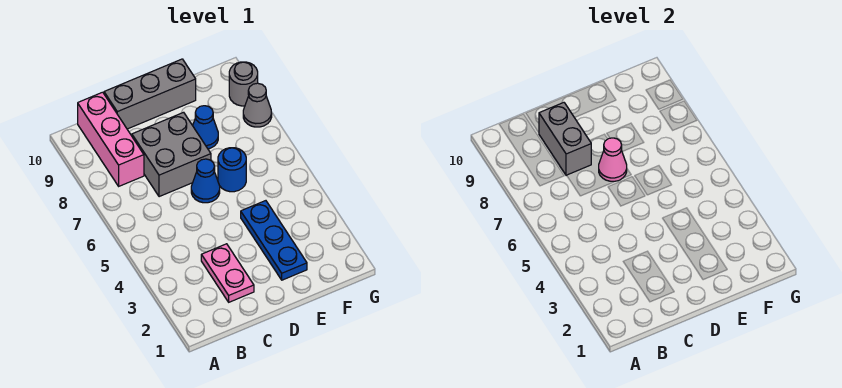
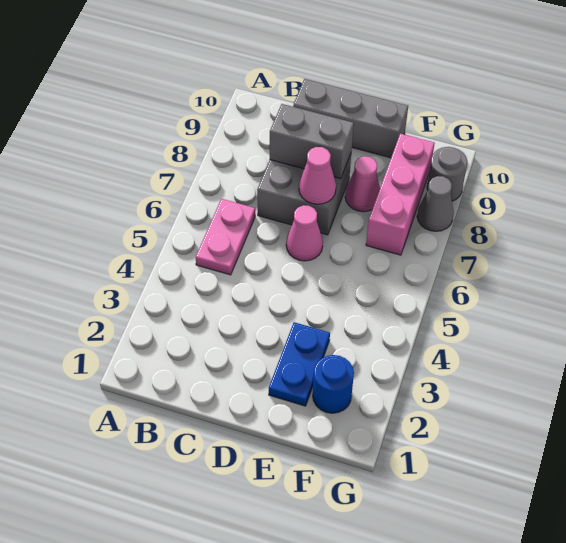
pink brick B8:B10 level 1 -> pink brick F7:F9 level 1
pink plate C2:C3 level 1 -> pink plate B5:B6 level 1
grey brick C8:C9 level 2 -> grey brick C8:D8 level 2
blue cone D6 level 1 -> pink cone D6 level 1
blue plate E2:E4 level 1 -> blue plate E2:E3 level 1
blue round brick E6 level 1 -> blue round brick F2 level 1
blue cone E8 level 1 -> pink cone E8 level 1

